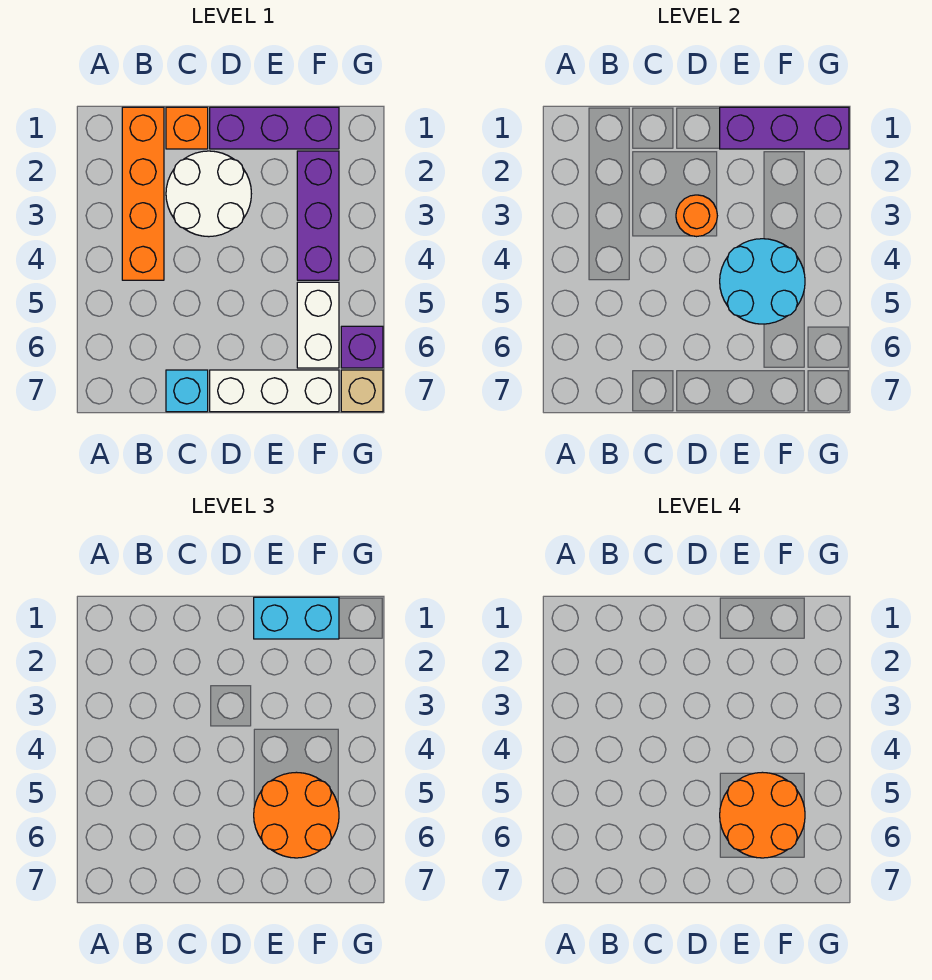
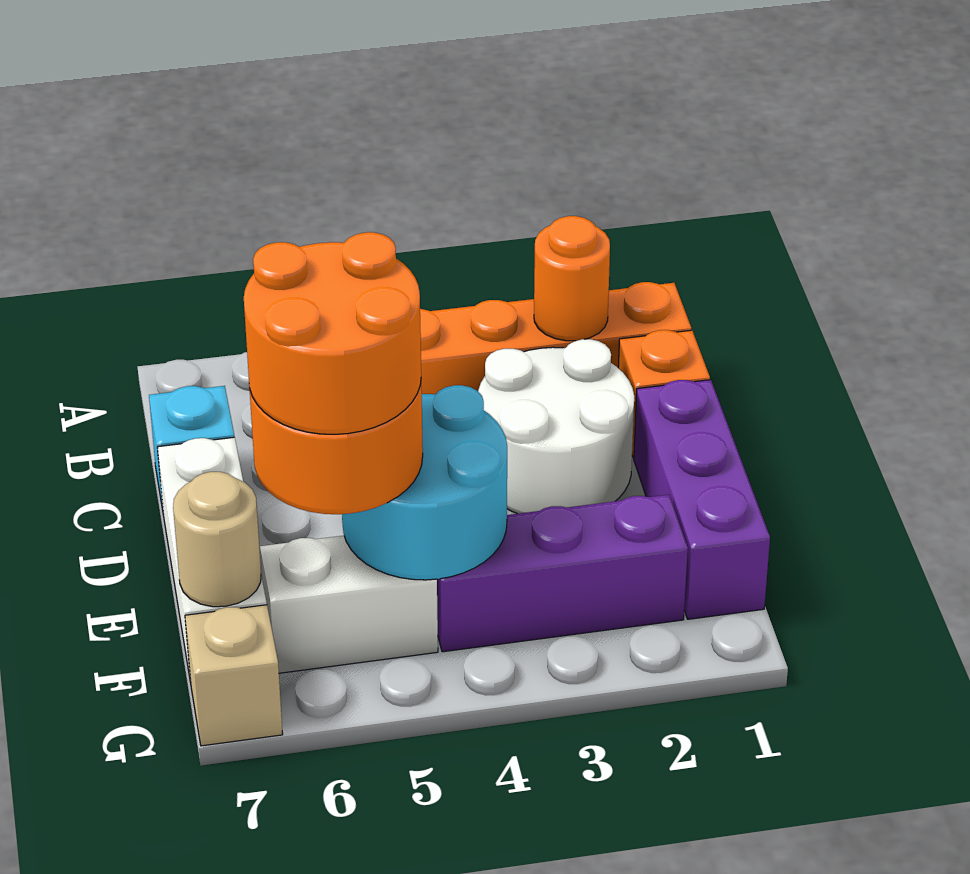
orange round brick D3 level 2 -> orange round brick B2 level 2
purple brick E1:G1 level 2 -> none
cyan brick E1:F1 level 3 -> none
none -> tan round brick F7 level 2
purple brick G6 level 1 -> none

